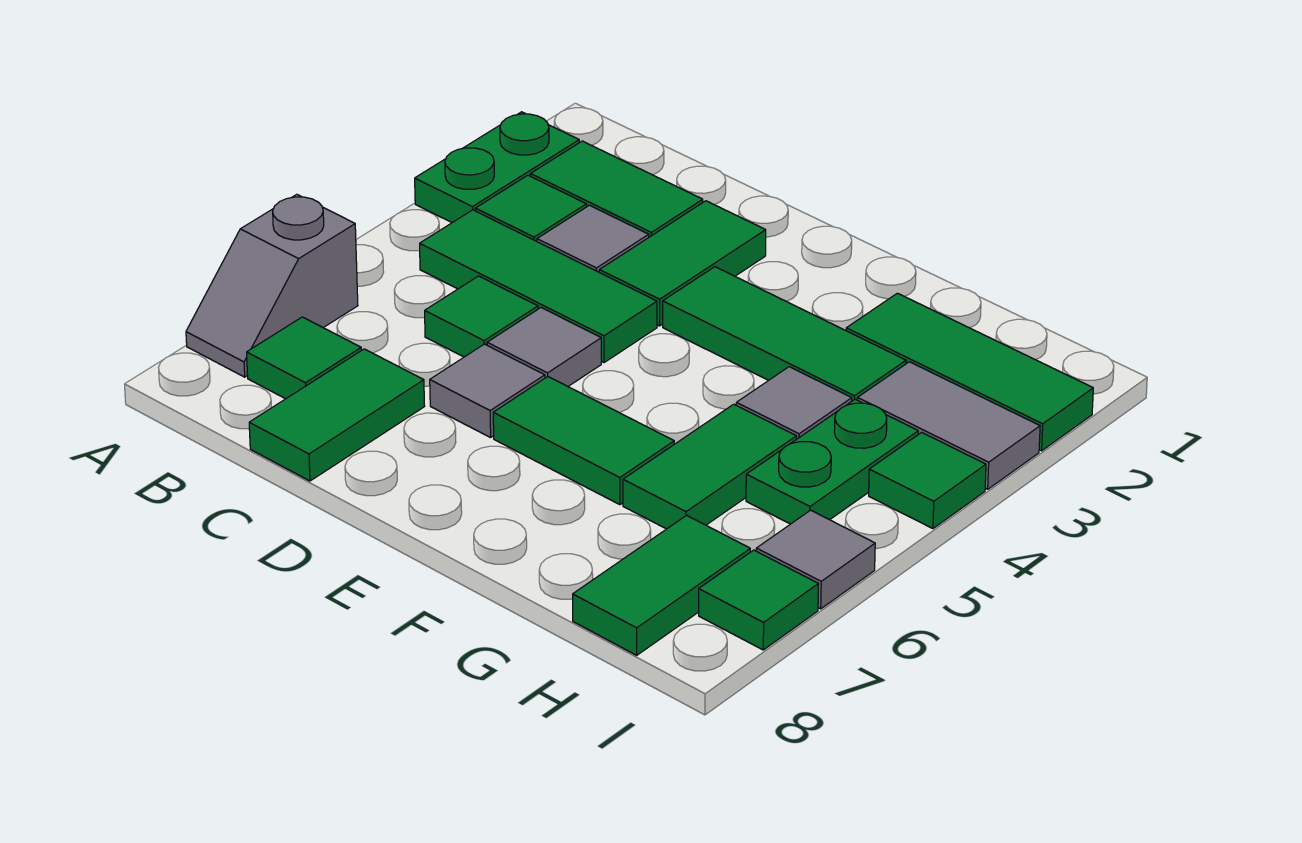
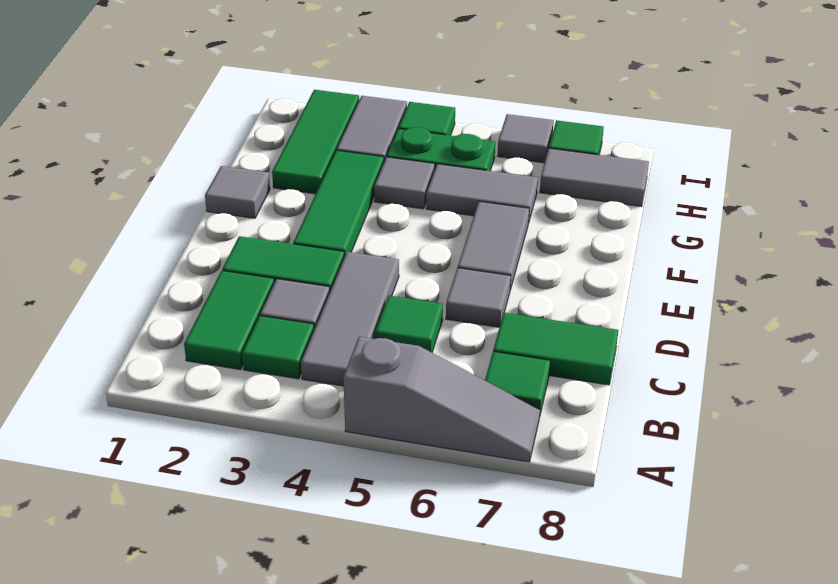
green plate A2:A3 level 1 -> none
grey slope A6:A7 level 1 top 6 -> grey slope A5:A7 level 1 top 5
green tile B4:D4 level 1 -> grey tile B4:D4 level 1
grey tile D5 level 1 -> grey tile F1 level 1
green tile E6:F6 level 1 -> grey tile E6:F6 level 1
green tile G5:G6 level 1 -> grey tile G5:G6 level 1
green tile H7:H8 level 1 -> grey tile H7:H8 level 1

